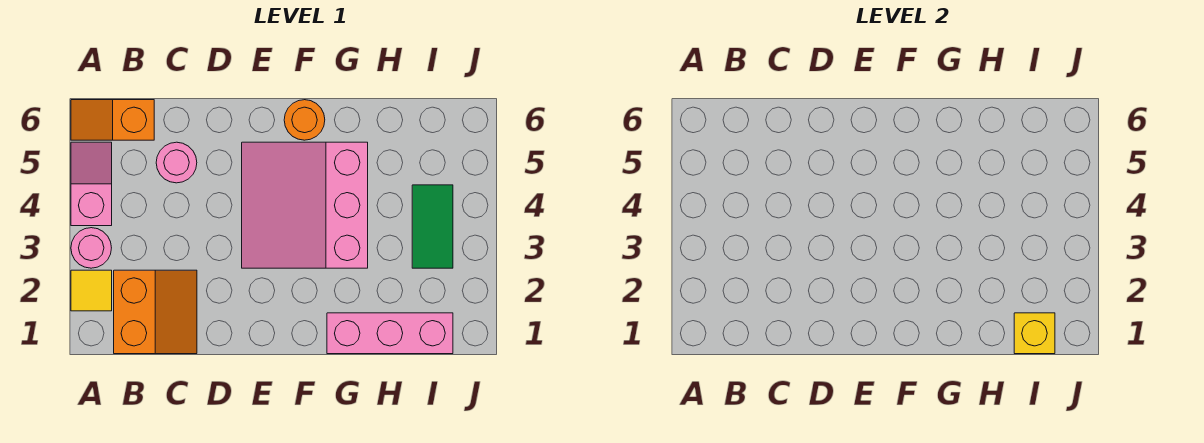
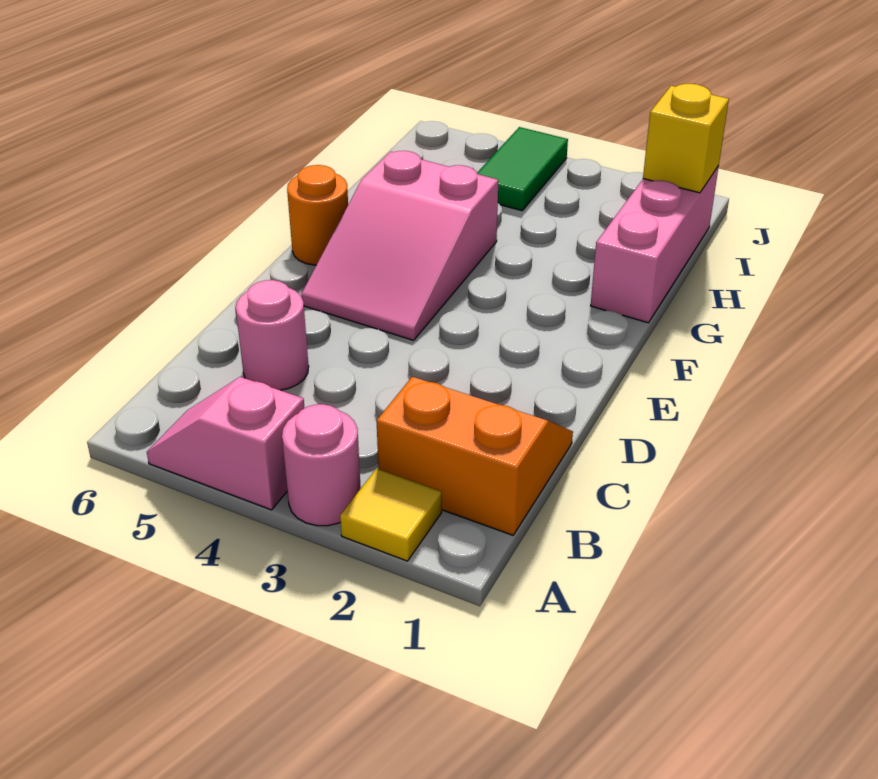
orange slope A6:B6 level 1 top B -> none
pink slope E3:G5 level 1 top G -> pink slope E4:G5 level 1 top G
green tile I3:I4 level 1 -> green tile I4:J4 level 1

